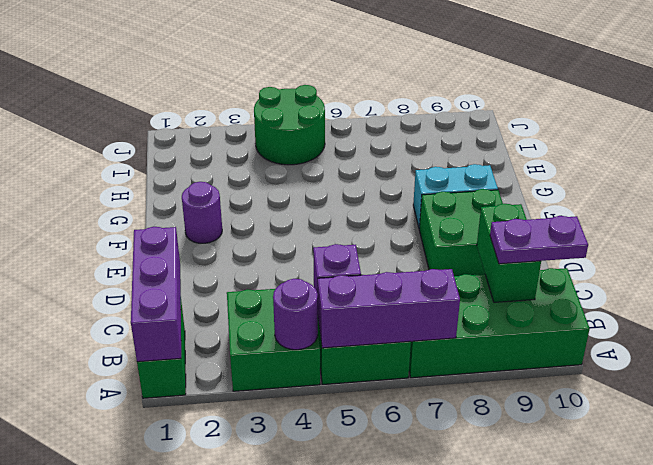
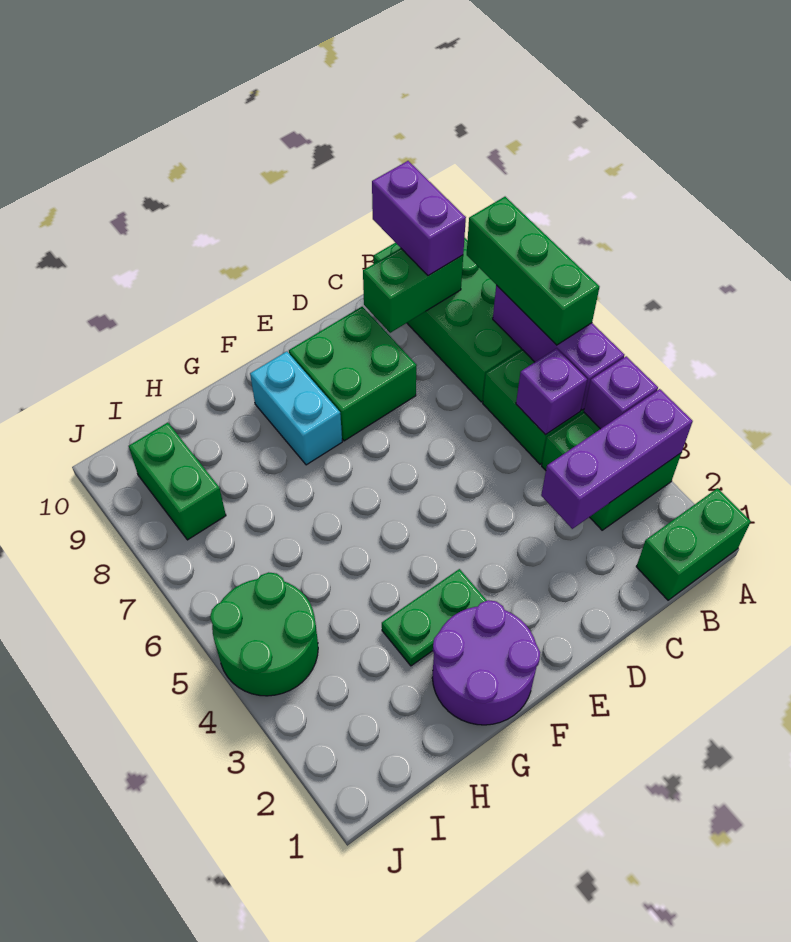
purple brick A1:C1 level 2 -> purple brick A3:C3 level 2
purple round brick A4 level 2 -> purple brick A4 level 2
none -> green brick A6:A8 level 3
purple plate B9:B10 level 3 -> purple brick B9:B10 level 3
purple round brick F2 level 1 -> purple round brick F1:G2 level 1
none -> green plate F3:G3 level 1
none -> green brick I8:I9 level 1

